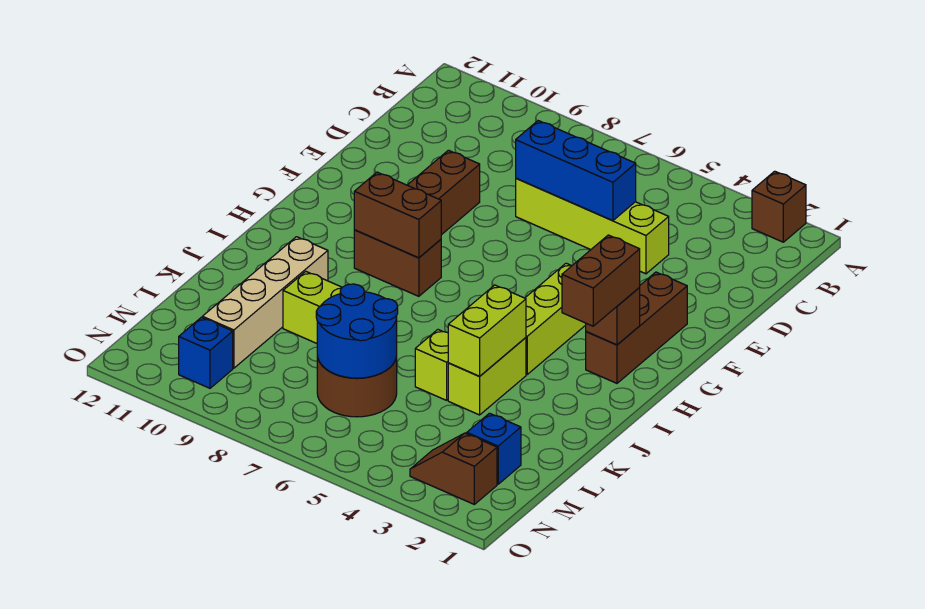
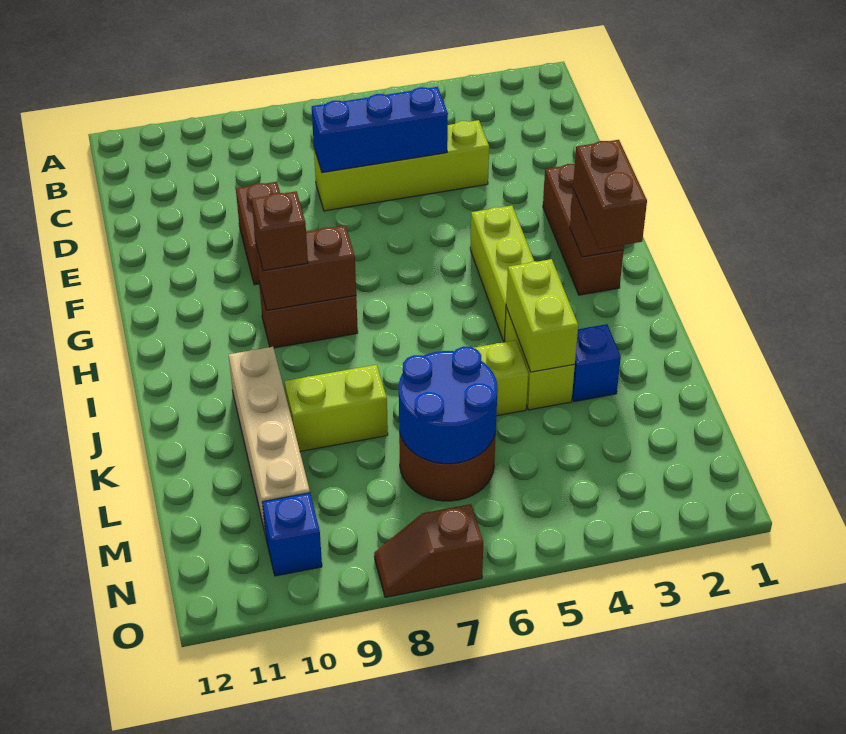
brown brick A2 level 1 -> brown brick H9 level 3
blue brick M2 level 1 -> blue brick K3 level 1
brown slope N2:N3 level 1 top 2 -> brown slope O7:O8 level 1 top 7

